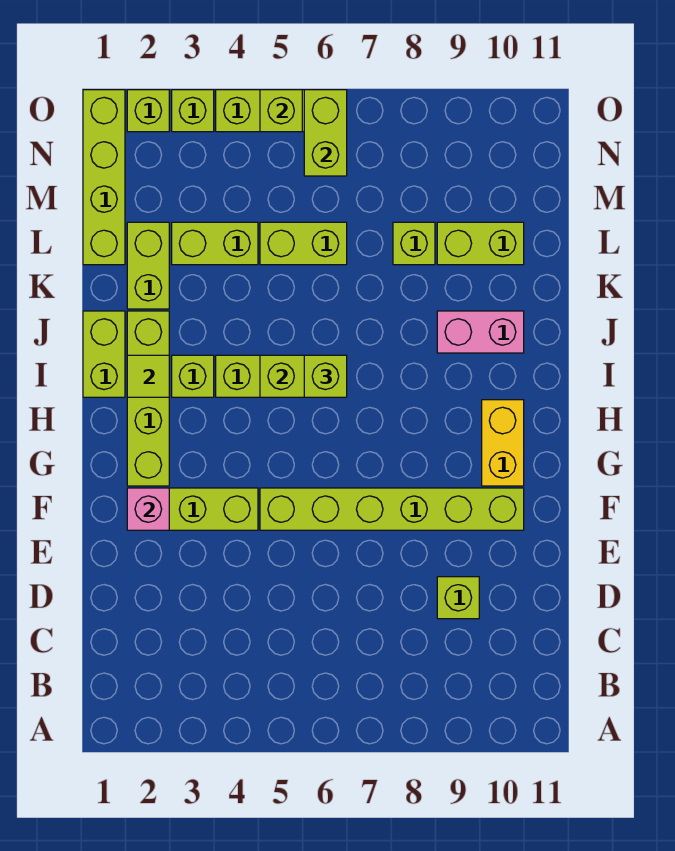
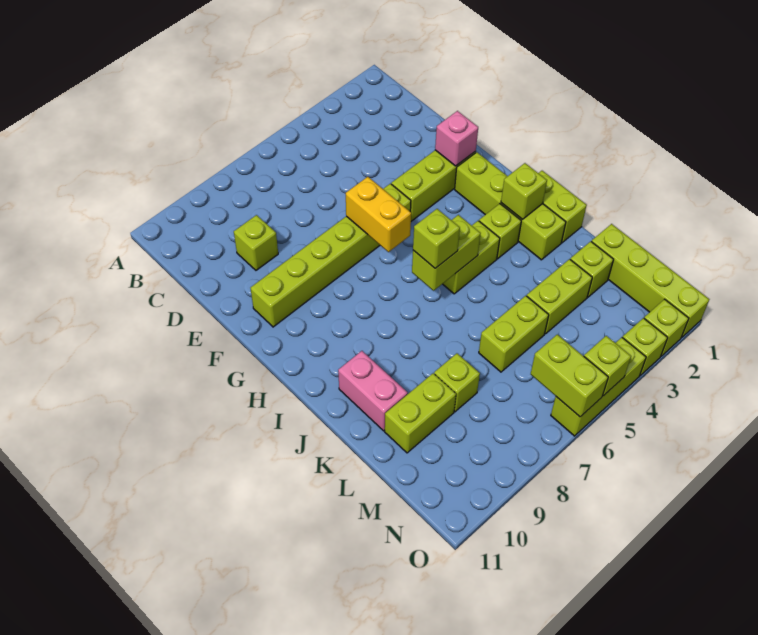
yellow brick G10:H10 level 1 -> yellow brick F6:G6 level 2
lime tile I2 level 2 -> lime brick I2 level 2
pink brick J9:J10 level 1 -> pink brick J10:K10 level 1
lime brick K2:L2 level 1 -> lime brick L2 level 1

